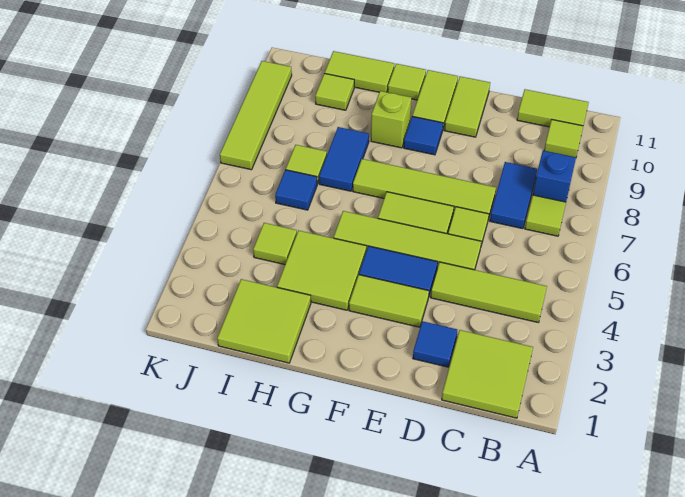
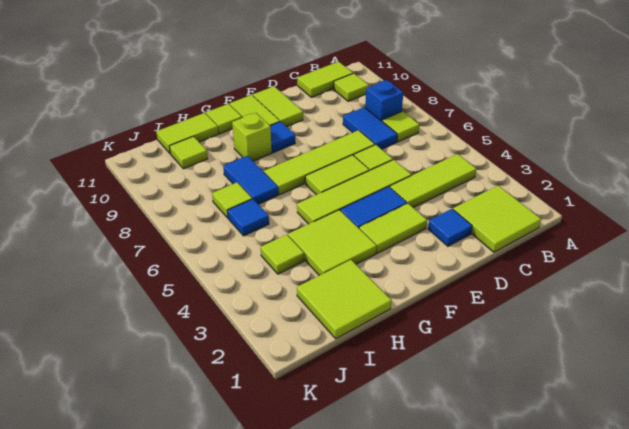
lime tile K7:K10 level 1 -> none

